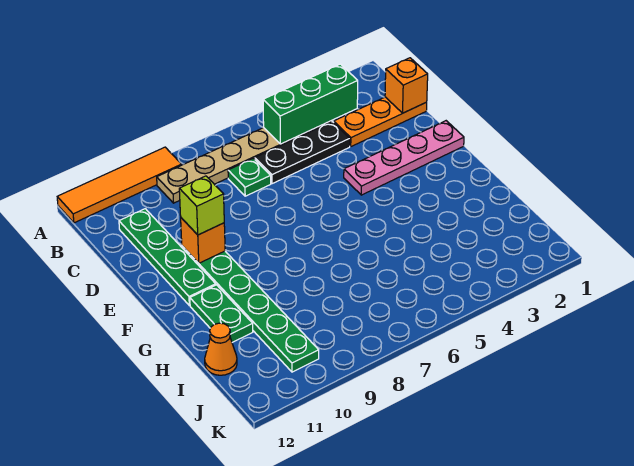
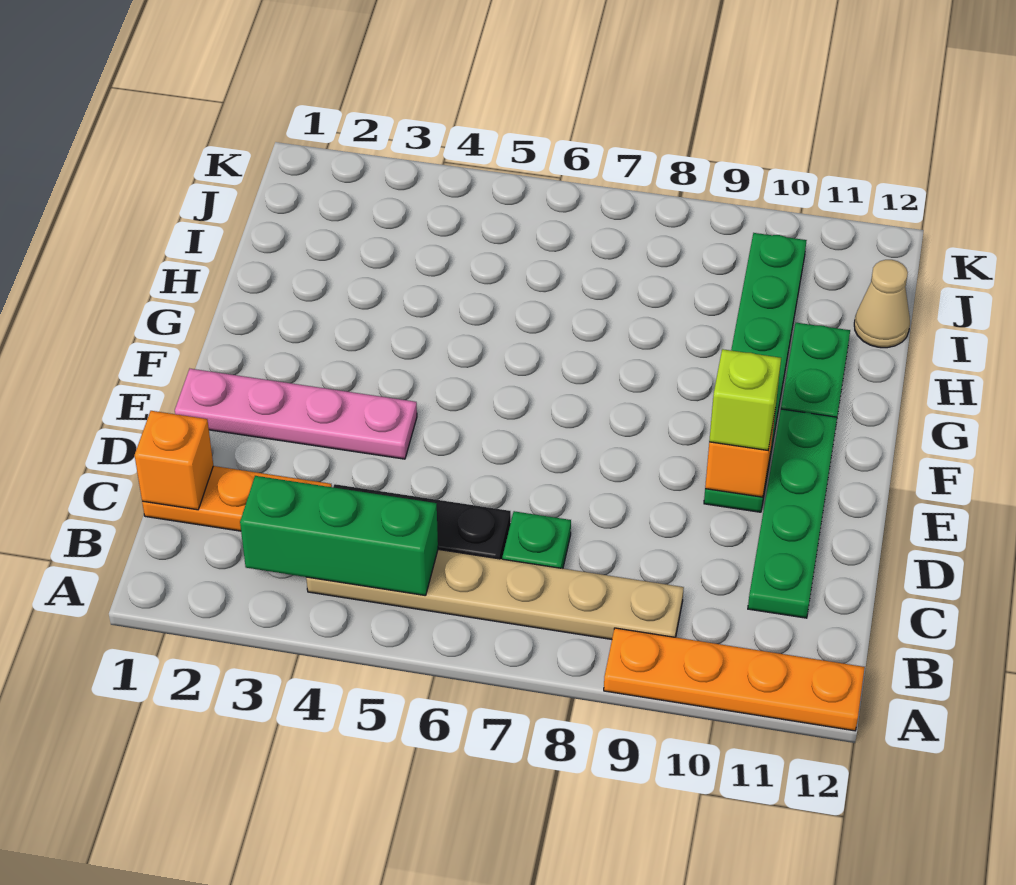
orange tile A9:A12 level 1 -> orange plate A9:A12 level 1
orange cone I12 level 1 -> tan cone I12 level 1

